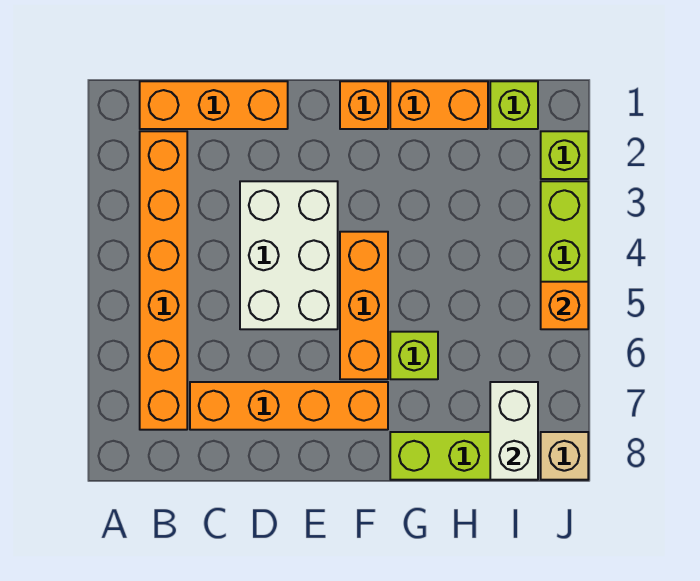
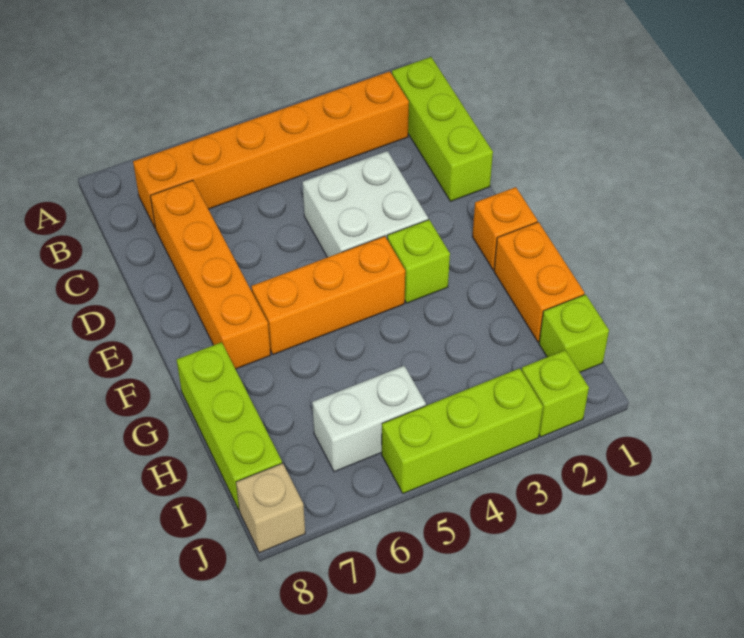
orange brick B1:D1 level 1 -> lime brick B1:D1 level 1
white brick D3:E5 level 1 -> white brick D3:E4 level 1
lime brick G6 level 1 -> lime brick F3 level 1
white brick I7:I8 level 2 -> white brick I5:I6 level 1
orange brick J5 level 2 -> none

